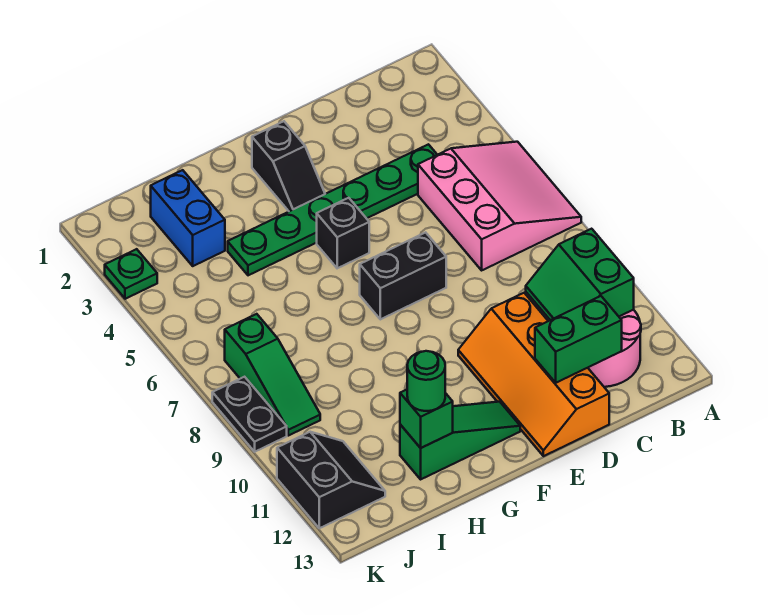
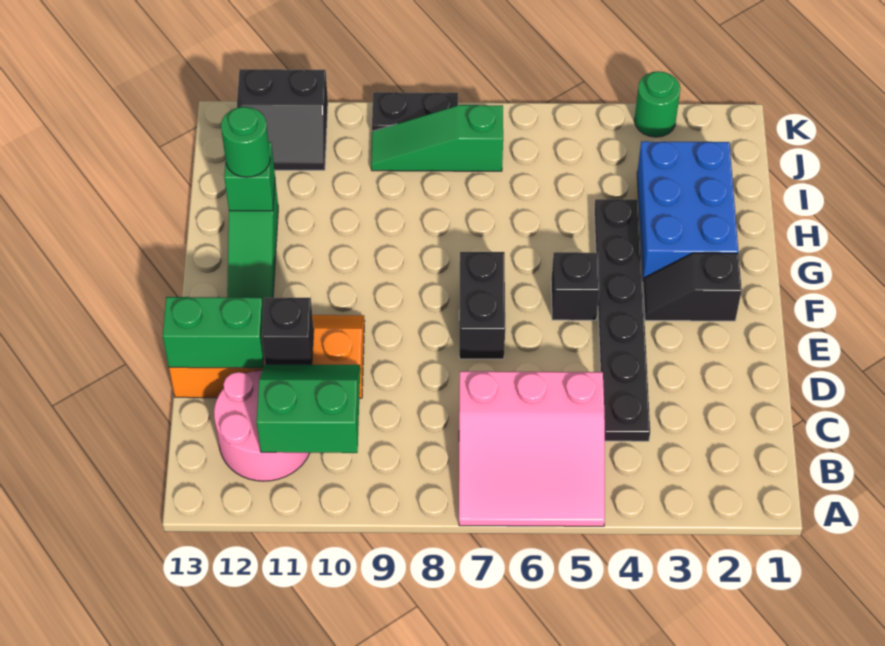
green plate C4:H4 level 1 -> black plate C4:H4 level 1
green brick C12:D12 level 2 -> green brick D12:D13 level 2
none -> black brick D11 level 2
blue brick I2:I3 level 1 -> blue brick G2:I3 level 1
green plate K3 level 1 -> green round brick K3 level 1

